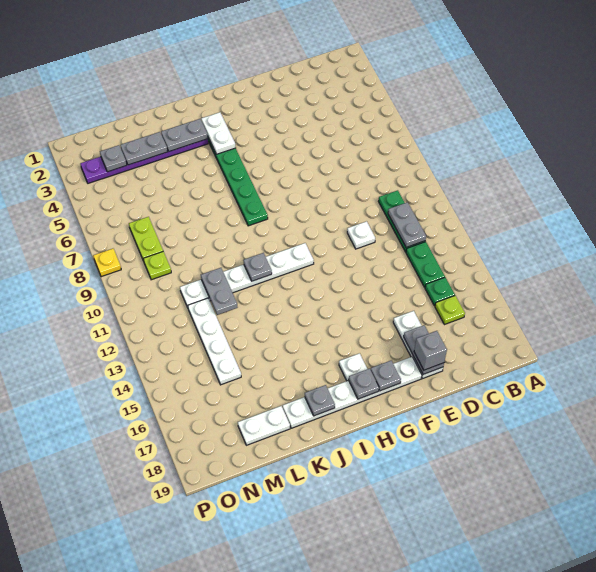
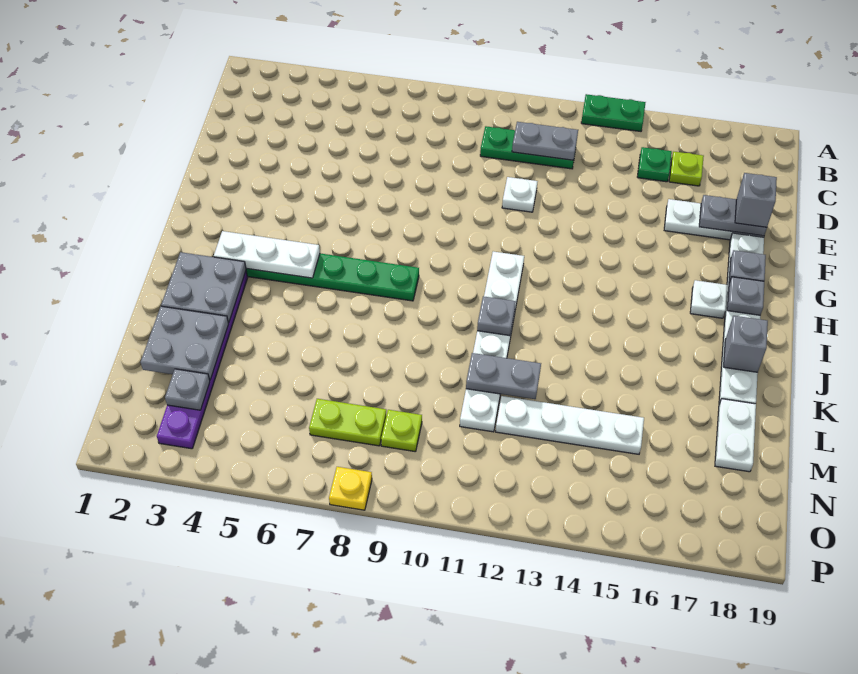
green plate C13:C14 level 1 -> green plate A13:A14 level 1
white plate I3:I4 level 2 -> white plate I3:I5 level 2
grey plate J3:K3 level 2 -> grey plate J2:K3 level 2
grey plate J18 level 2 -> grey brick J18 level 2
grey plate L3:M3 level 2 -> grey plate L2:M3 level 2

